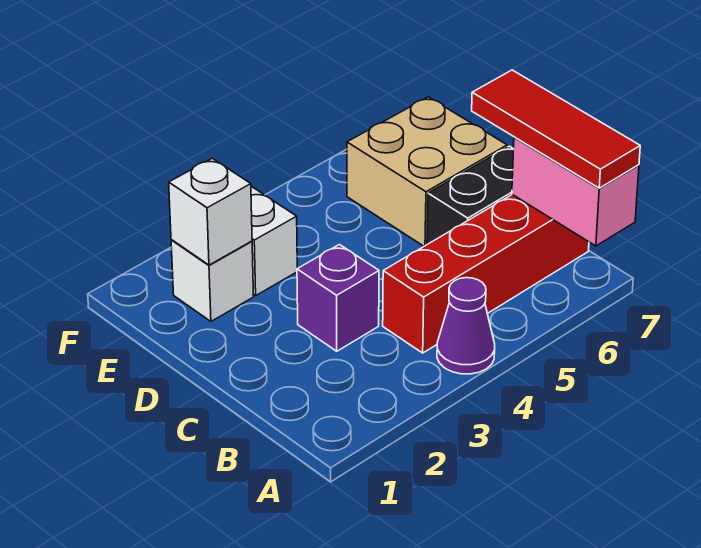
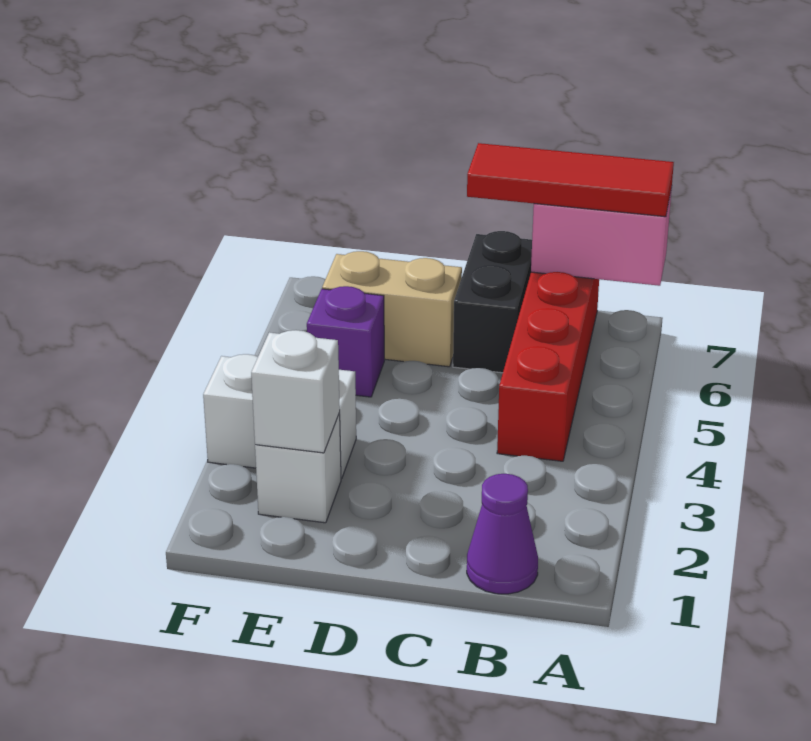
purple cone A4 level 1 -> purple cone B1 level 1
purple brick C3 level 1 -> purple brick E5 level 1
tan brick D6:E7 level 1 -> tan brick D6:E6 level 1

